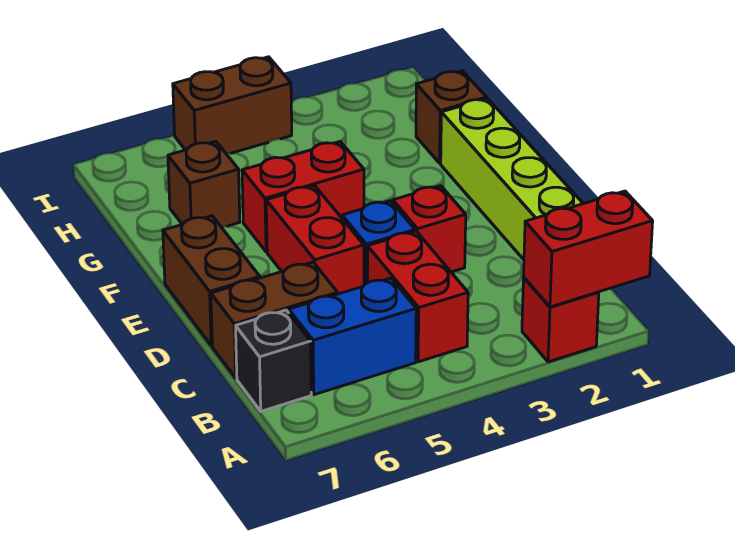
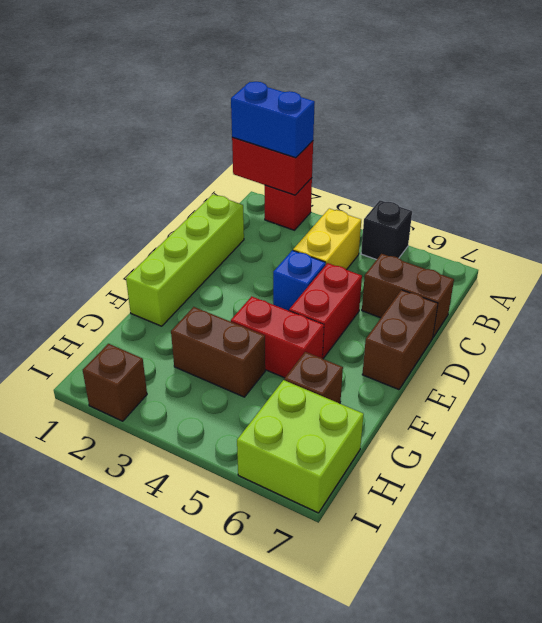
red brick B4:C4 level 1 -> yellow brick B4:C4 level 1
blue brick B5:B6 level 1 -> blue brick A1:A2 level 3
black brick B7 level 1 -> black brick A5 level 1
red brick D3 level 1 -> none
brown brick G1 level 1 -> brown brick I2 level 1
none -> lime brick H6:I7 level 1
brown brick I4:I5 level 1 -> brown brick G3:G4 level 1

